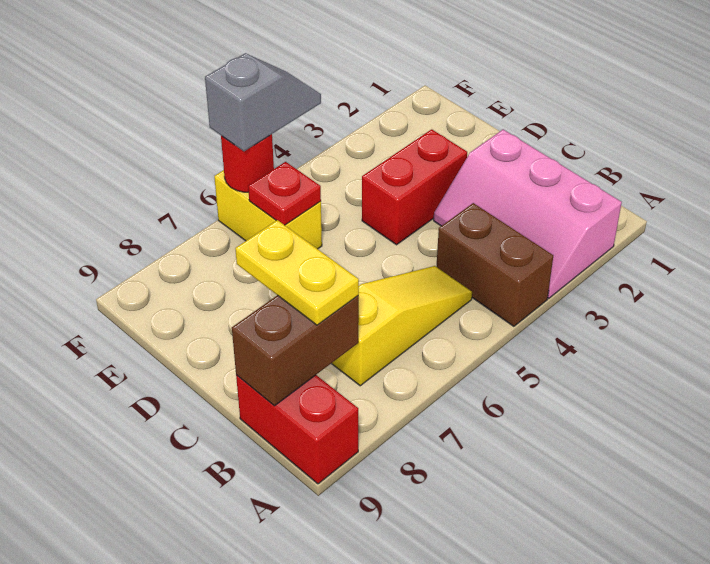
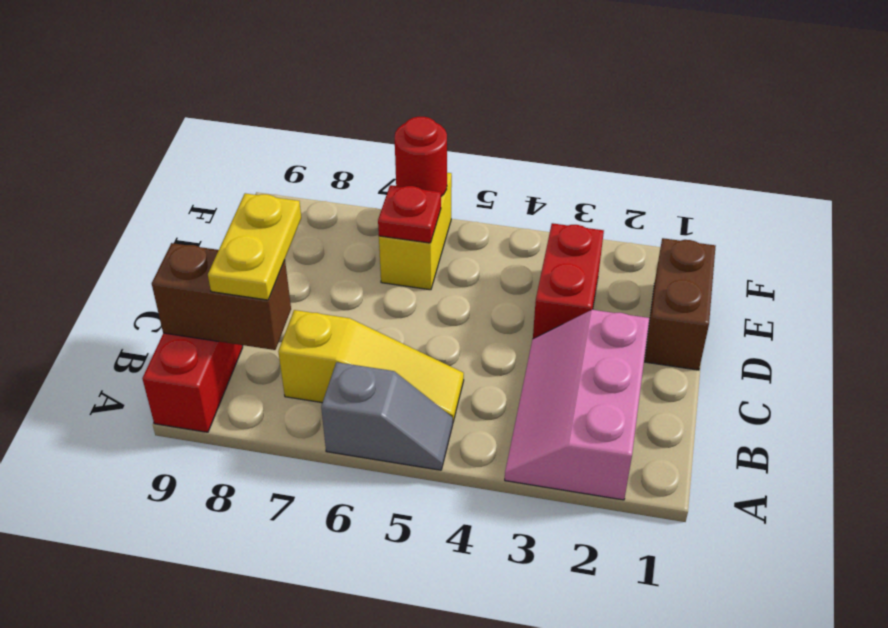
brown brick A4:B4 level 1 -> brown brick D1:E1 level 1
red brick D3:D4 level 1 -> red brick D3:E3 level 1
grey slope F5:F6 level 3 top 6 -> grey slope A5:A6 level 1 top 6

